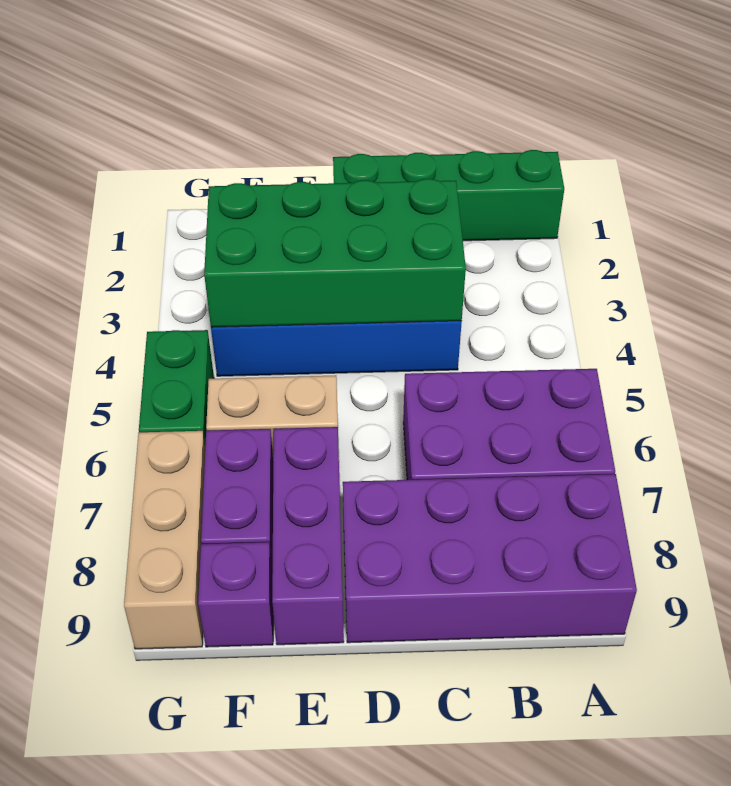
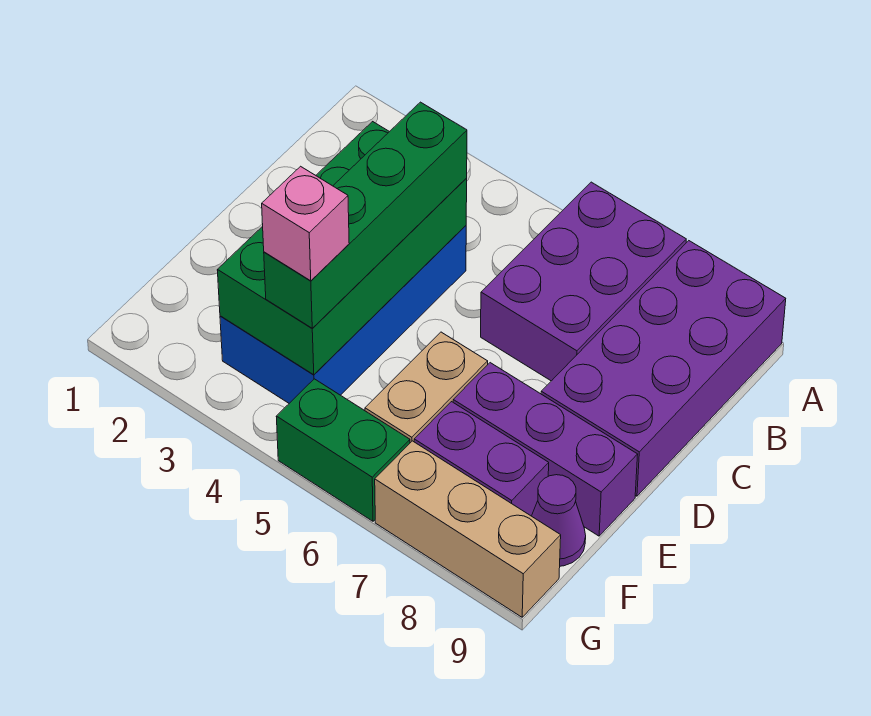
green brick A1:D1 level 1 -> green brick C4:F4 level 3
none -> pink brick F4 level 4
purple brick F9 level 1 -> purple cone F9 level 1

